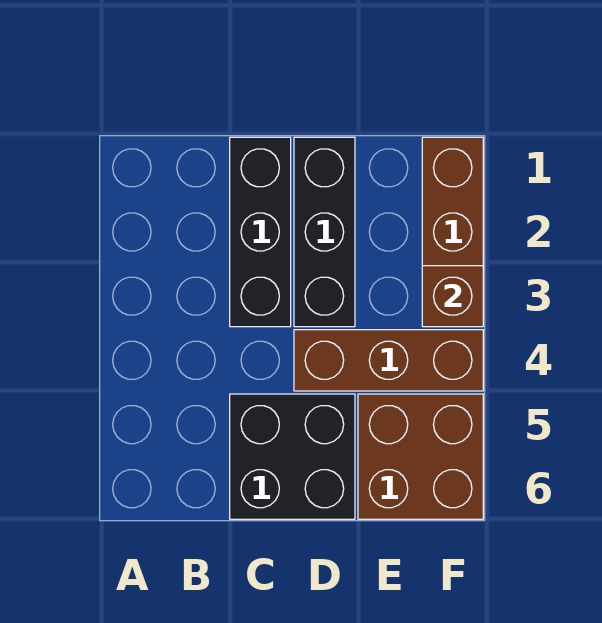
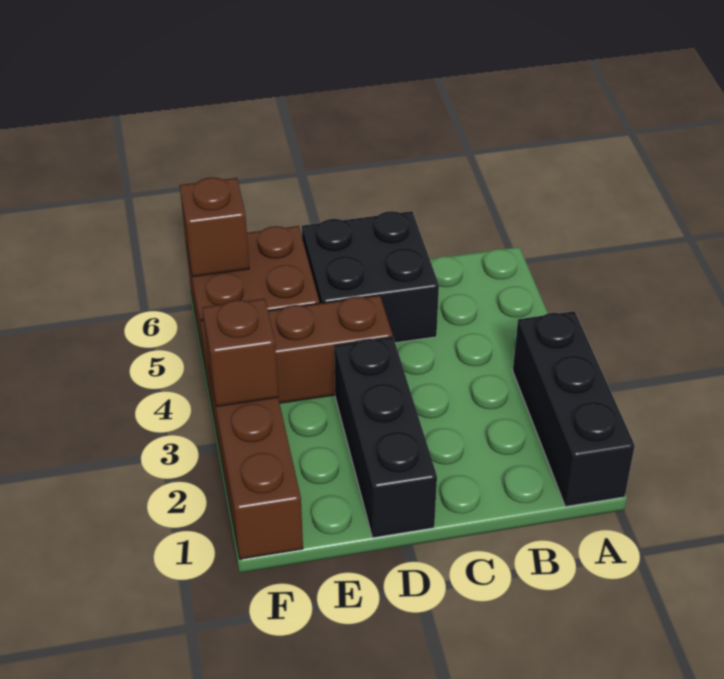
black brick C1:C3 level 1 -> black brick A1:A3 level 1
none -> brown brick F6 level 2

